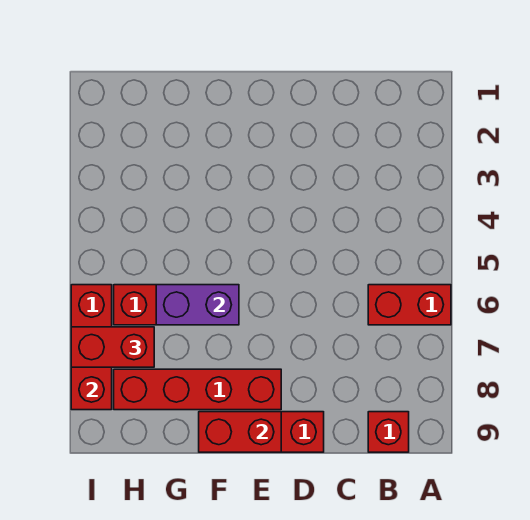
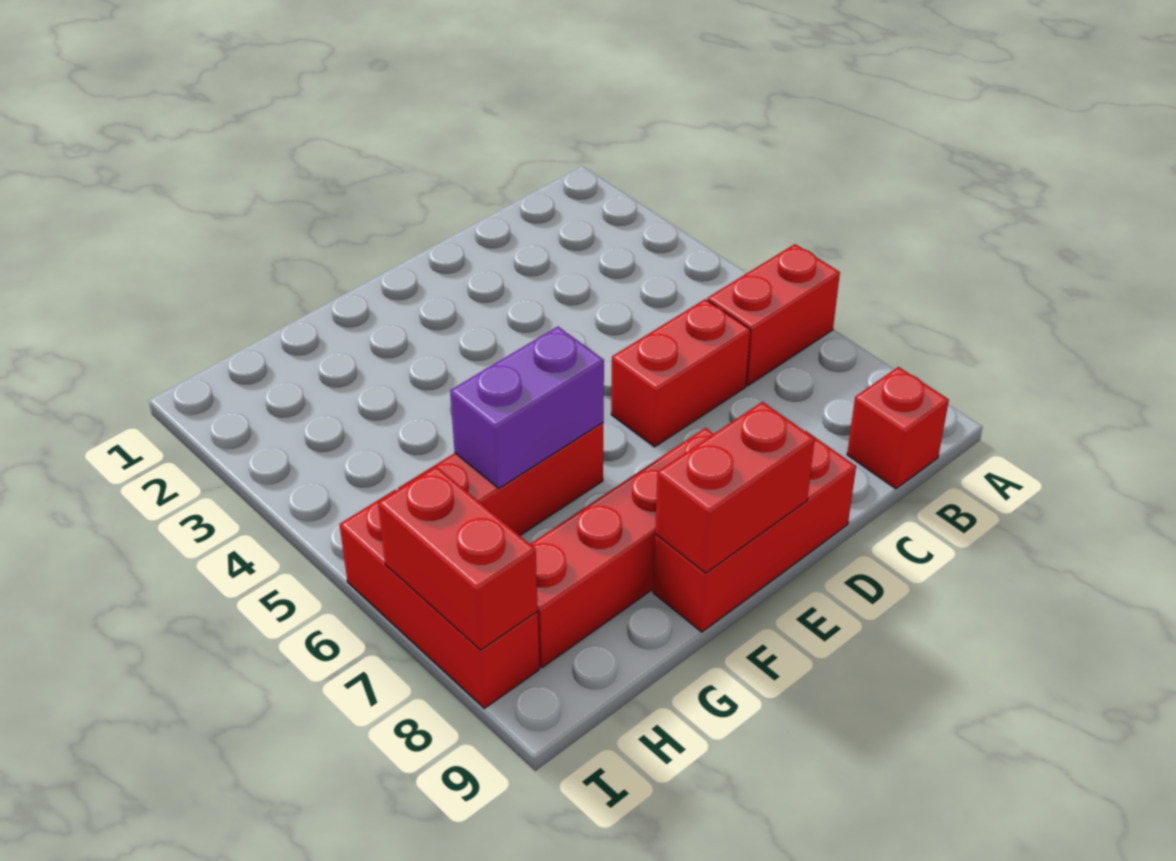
red brick H7:I7 level 3 -> red brick C6:D6 level 1

